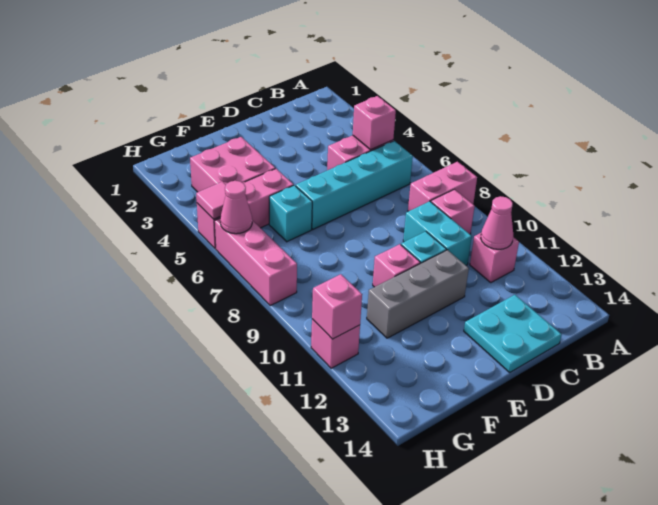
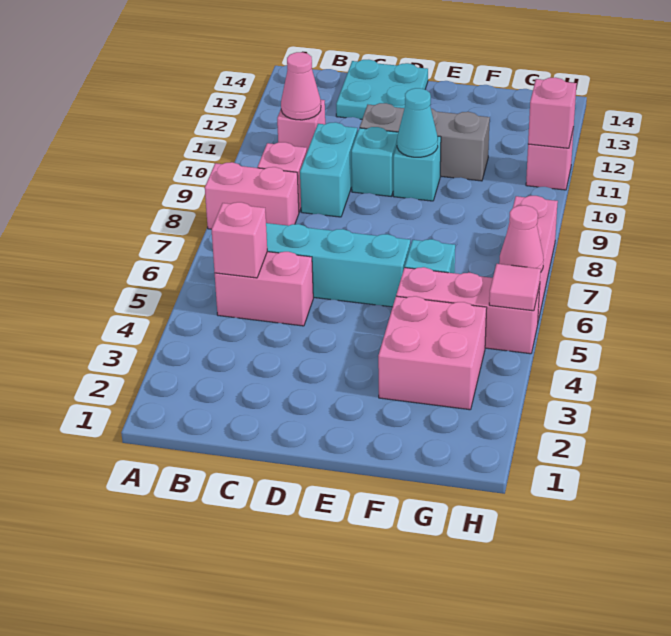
pink brick E10 level 1 -> cyan brick E10 level 1
none -> cyan cone E10 level 2

